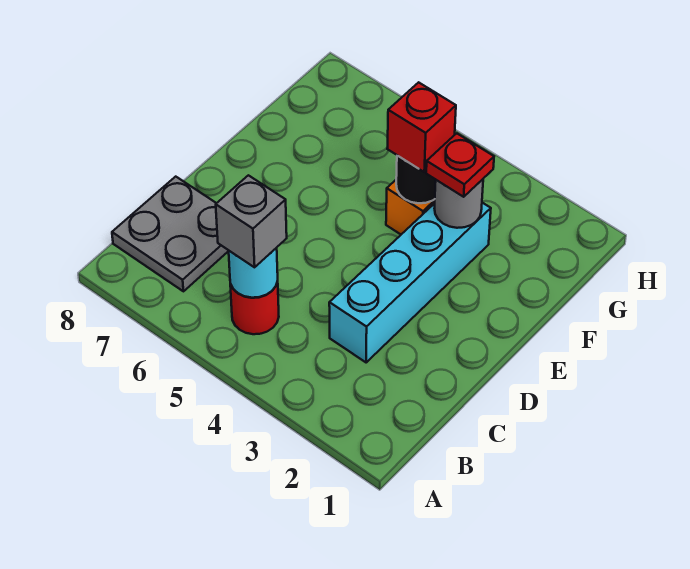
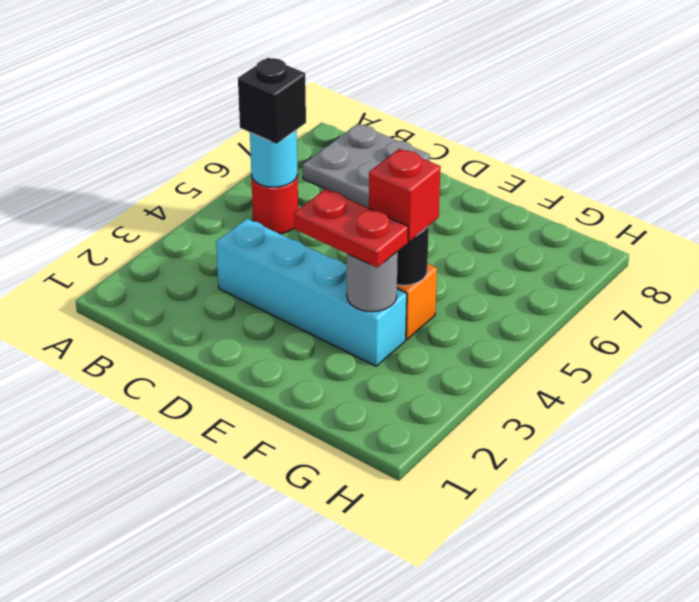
grey brick B5 level 3 -> black brick B5 level 3
red plate F3 level 3 -> red plate E3:F3 level 3

